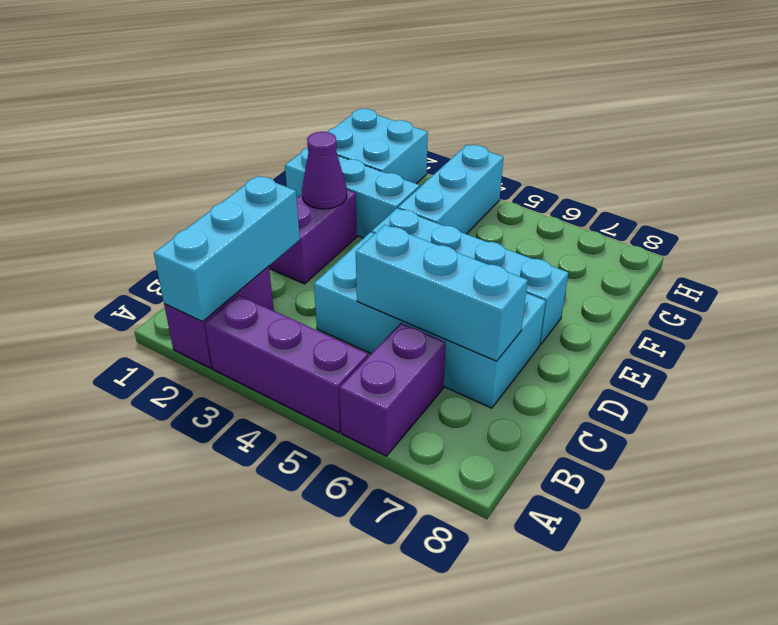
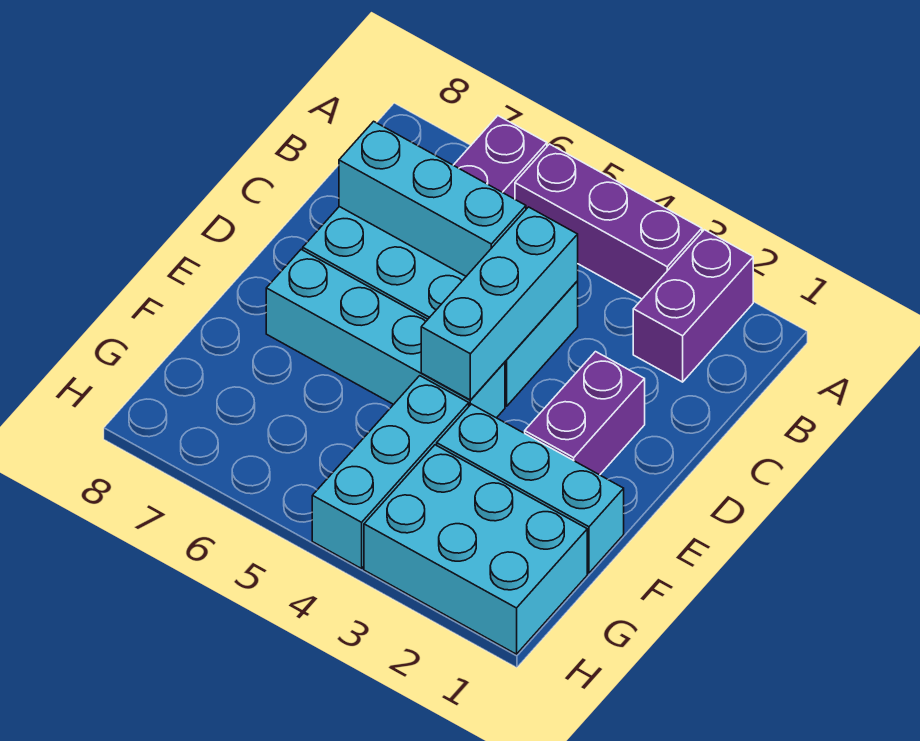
cyan brick A2:C2 level 2 -> cyan brick C4:E4 level 2
purple cone E2 level 2 -> none
cyan brick G1:H2 level 1 -> cyan brick G1:H3 level 1

